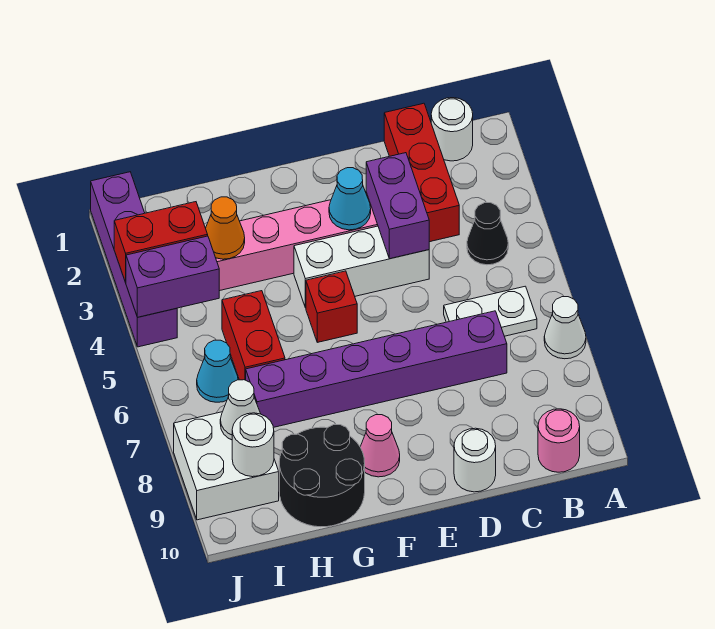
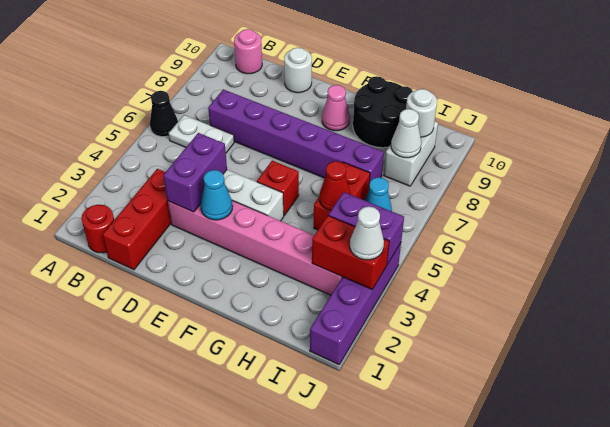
white cone A7 level 1 -> white cone J3 level 3
white round brick B1 level 1 -> red round brick B1 level 1
black cone B4 level 1 -> black cone A6 level 1
orange cone H3 level 2 -> none
none -> red cone H5 level 2
white brick I8:J9 level 1 -> white brick I8:I9 level 1

